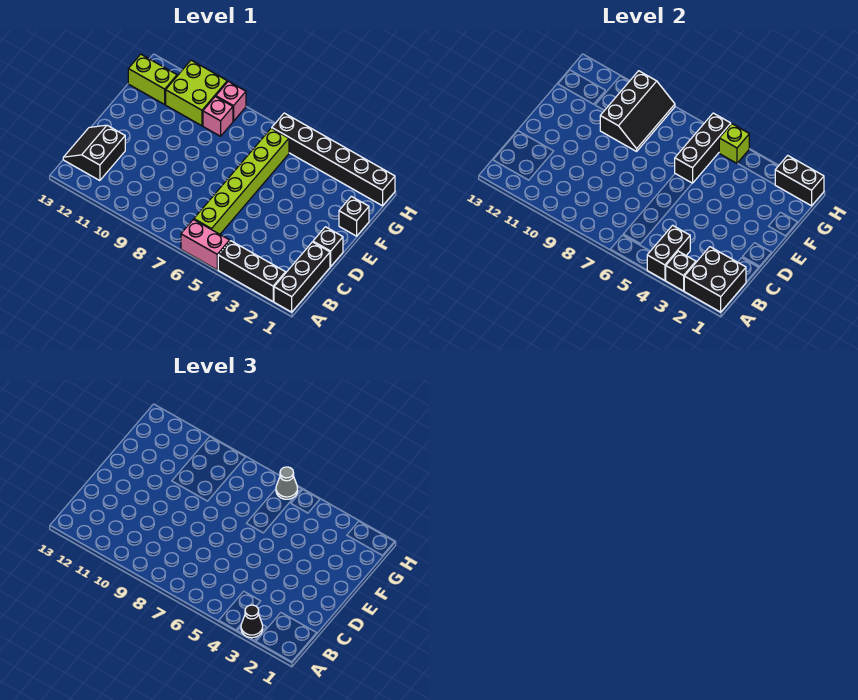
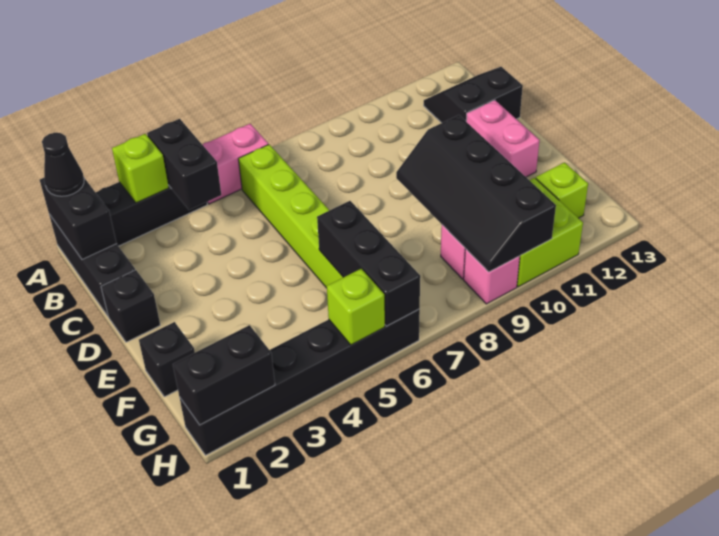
black brick A1:B2 level 2 -> black brick A1:B1 level 2
black brick A3 level 2 -> lime brick A3 level 2
black cone A3 level 3 -> black cone A1 level 3
black slope B12:C13 level 1 top 12 -> black slope B12:C13 level 1 top C
none -> pink brick D12:E12 level 1
black slope F9:H10 level 2 top 10 -> black slope E9:H10 level 2 top 10
lime brick G12:G13 level 1 -> lime brick G12 level 1
grey cone H6 level 3 -> none

